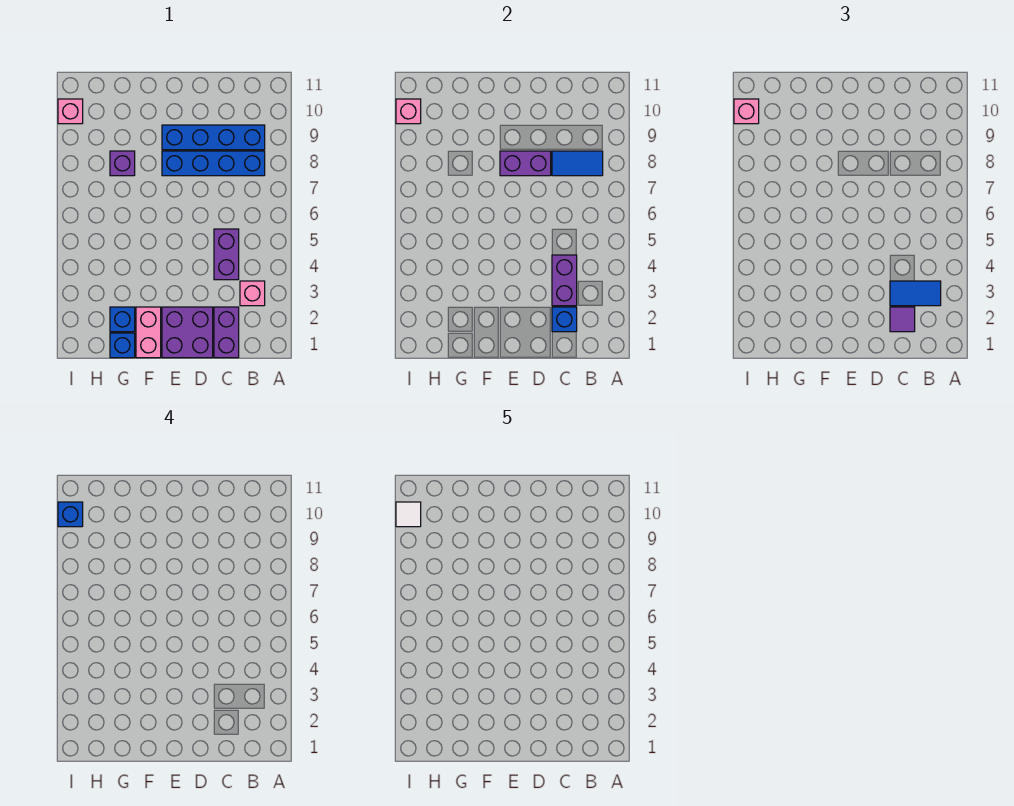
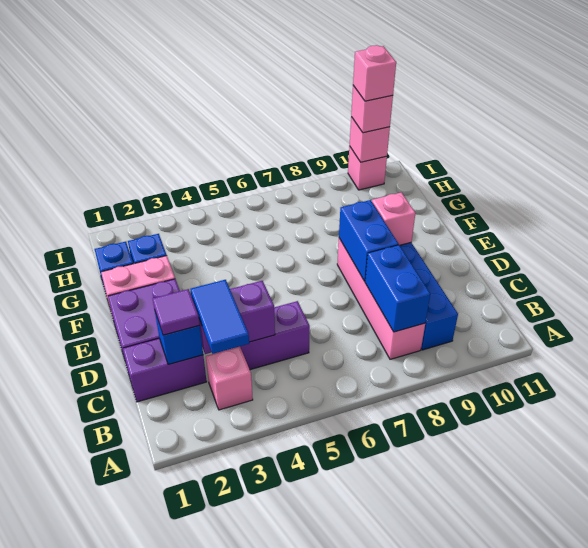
blue brick B8:E8 level 1 -> pink brick B8:E8 level 1
blue tile B8:C8 level 2 -> blue brick B8:C8 level 2
purple brick D8:E8 level 2 -> blue brick D8:E8 level 2
none -> pink brick E9 level 2
purple brick G8 level 1 -> none
blue brick I10 level 4 -> pink brick I10 level 4
white tile I10 level 5 -> none

